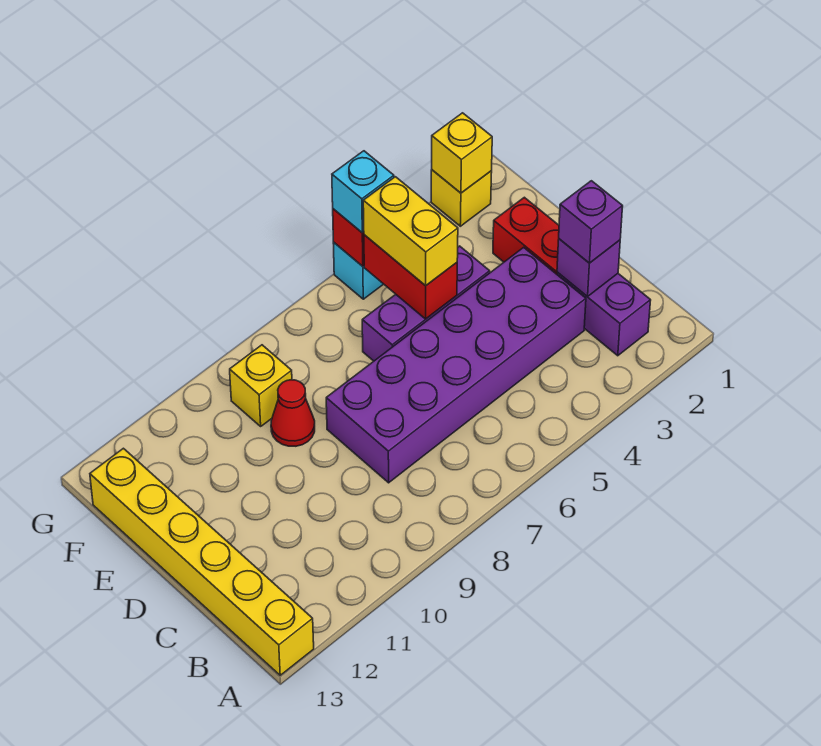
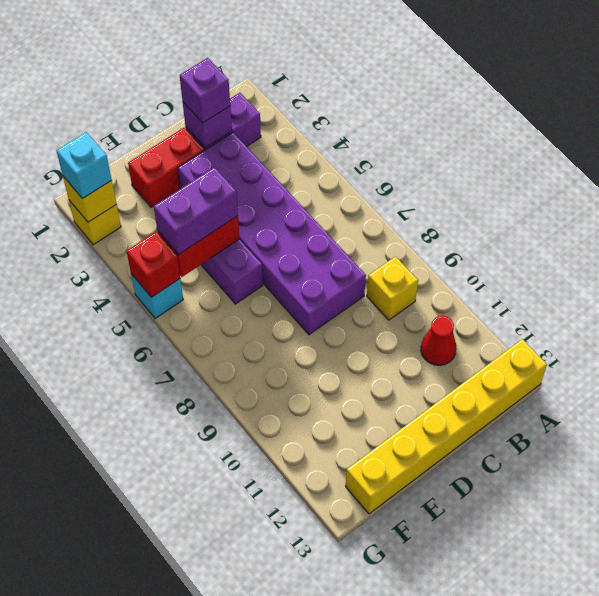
yellow brick E5:F5 level 3 -> purple brick E5:F5 level 3
red cone E9 level 1 -> red cone B11 level 1
yellow brick F9 level 1 -> yellow brick B9 level 1
cyan brick G5 level 3 -> cyan brick G2 level 3

